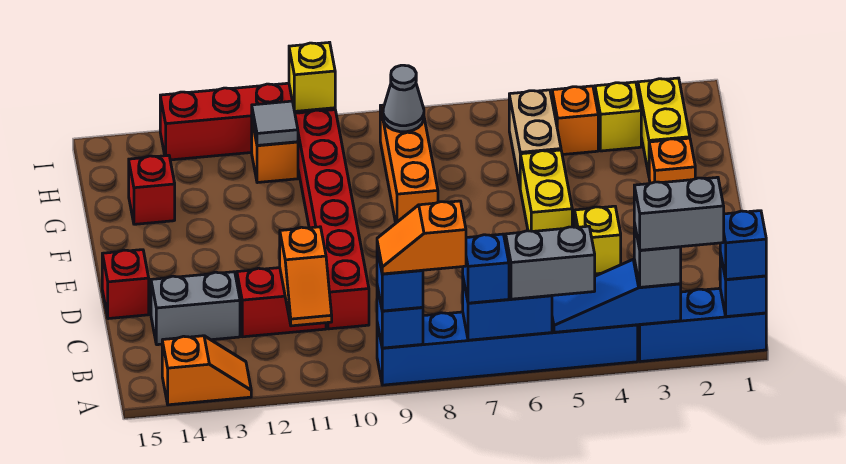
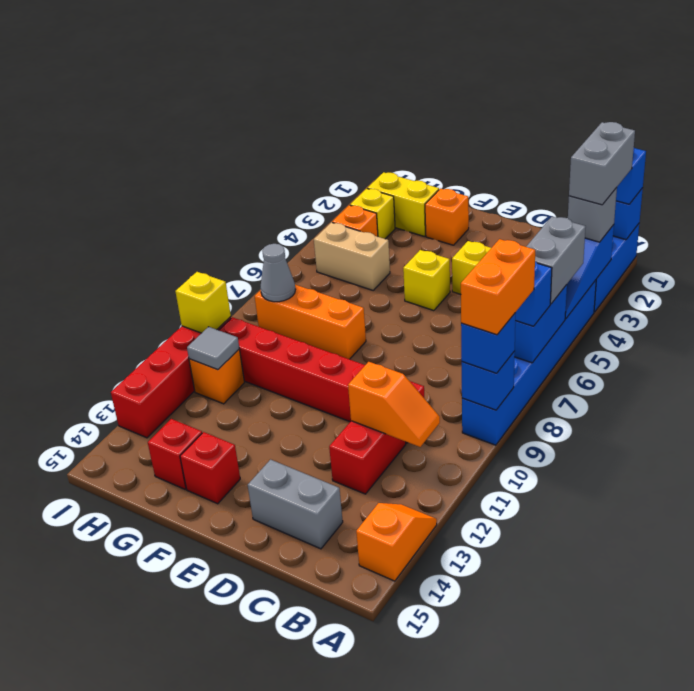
orange slope A8:A9 level 4 top 8 -> orange brick A8:A9 level 4
grey brick C13:C14 level 1 -> grey brick C14:D14 level 1
red brick D15 level 1 -> red brick F14 level 1
yellow brick E5:F5 level 1 -> yellow brick E5 level 1

